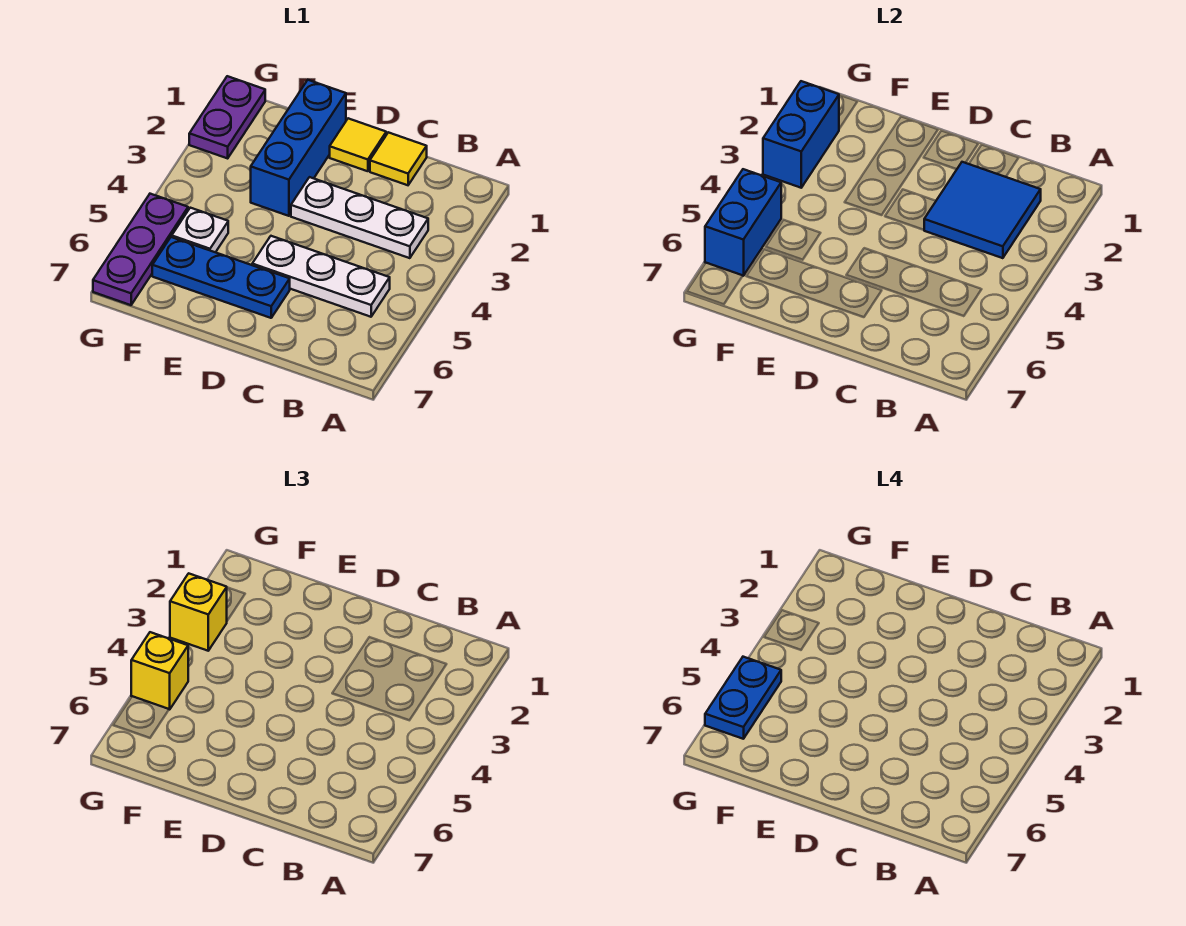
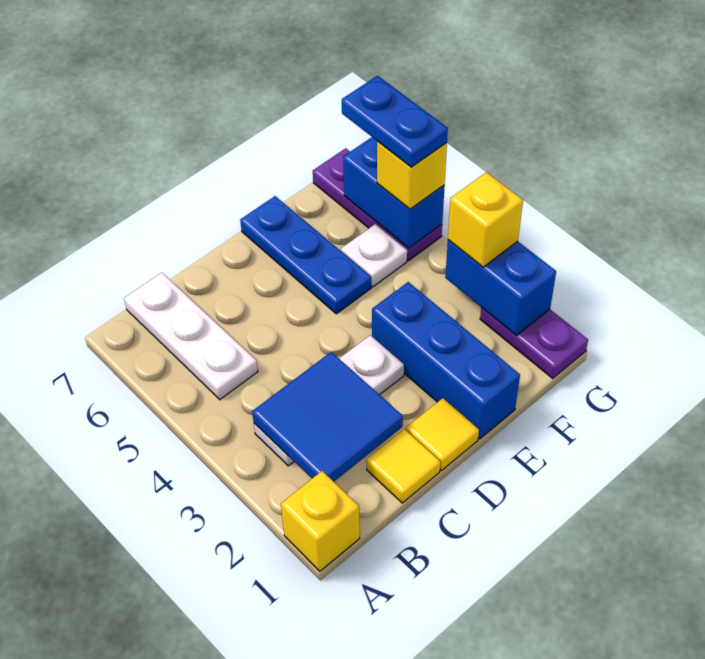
none -> yellow brick A1 level 1
white plate B5:D5 level 1 -> white plate B5:B7 level 1
blue plate D6:F6 level 1 -> blue plate E5:E7 level 1

